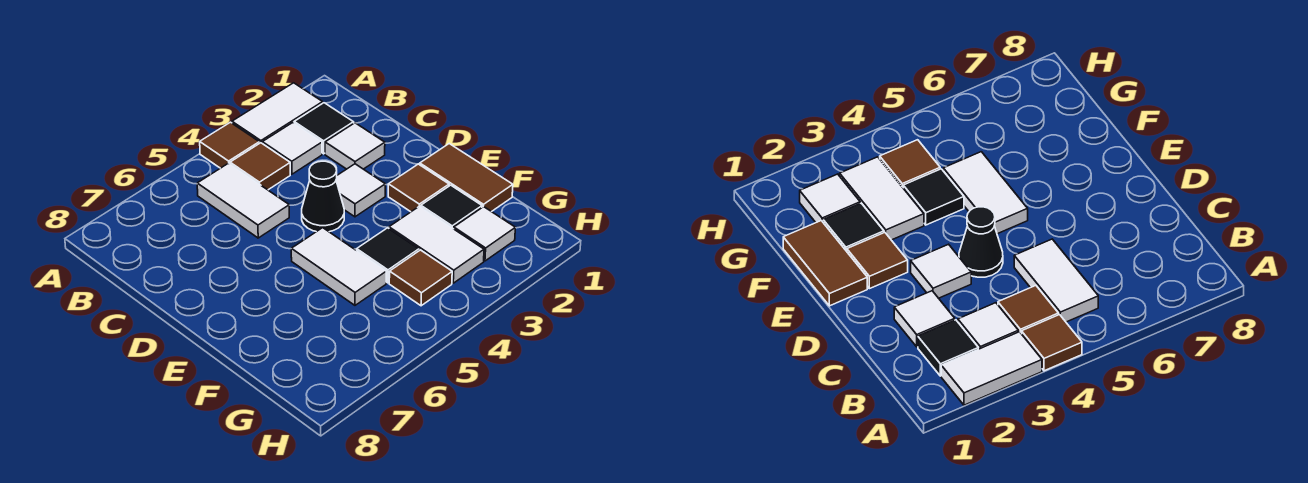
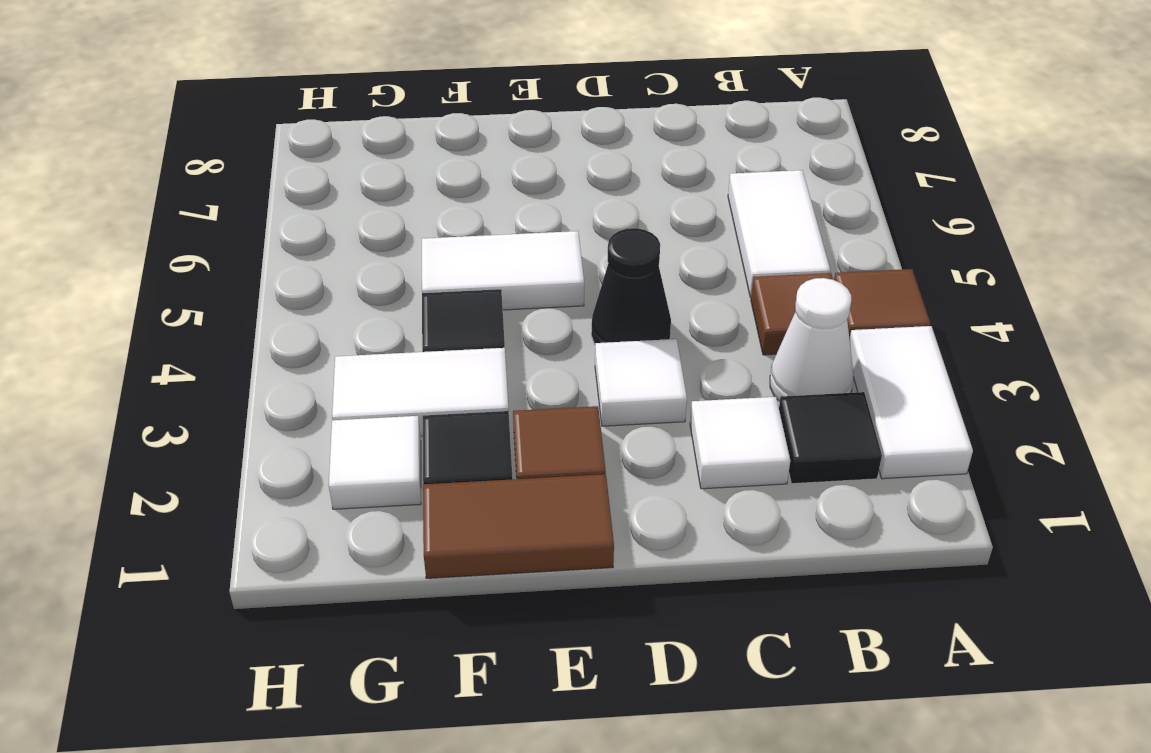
white tile B3 level 1 -> white cone B3 level 1
white tile B5:C5 level 1 -> white tile B5:B6 level 1
brown tile G4 level 1 -> none

